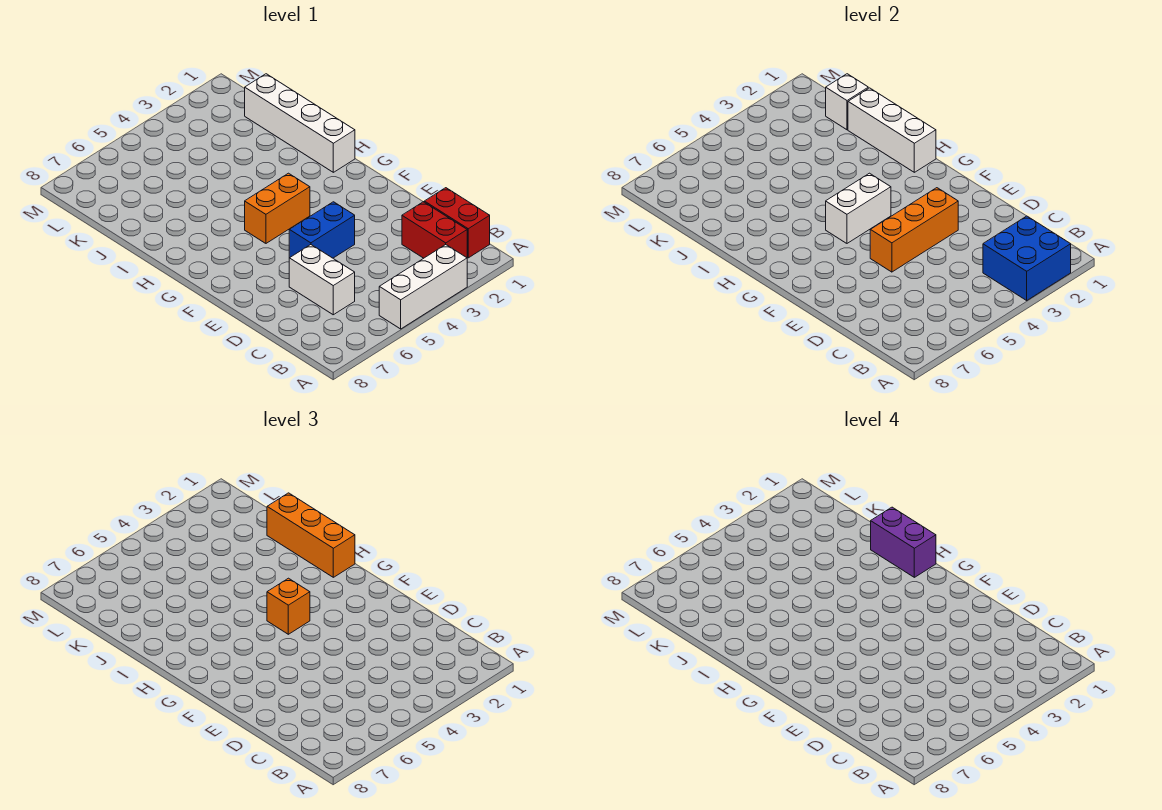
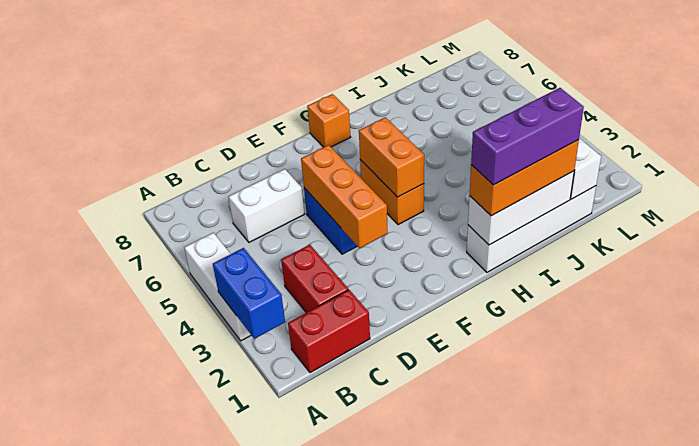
blue brick A2:B3 level 2 -> blue brick A2:A3 level 2
red brick B2:C2 level 1 -> red brick C2:C3 level 1
white brick G4:G5 level 2 -> orange brick G4:G5 level 2
orange brick G4 level 3 -> orange brick G8 level 1
purple brick H1:I1 level 4 -> purple brick H1:J1 level 4

